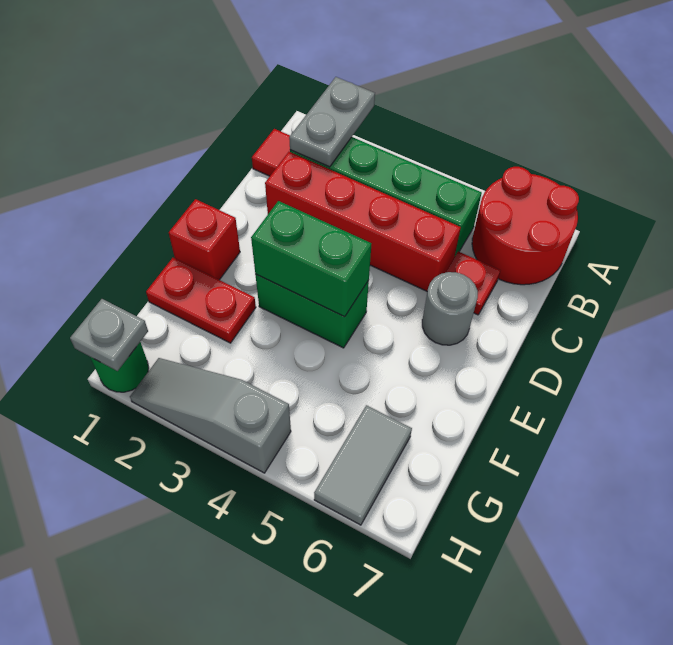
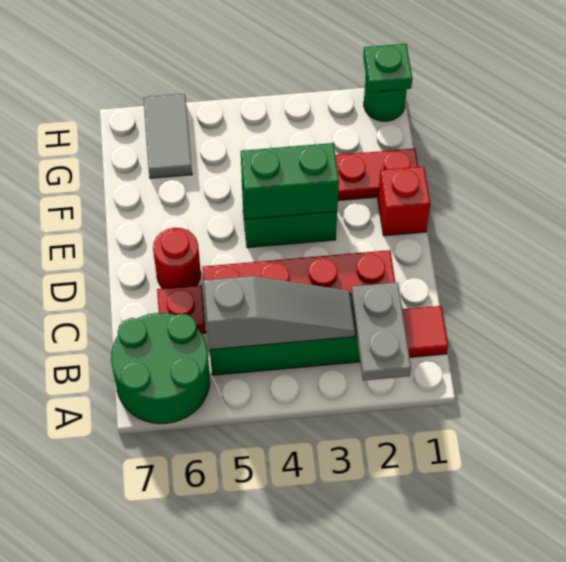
red round brick A6:B7 level 1 -> green round brick A6:B7 level 1
grey round brick D6 level 1 -> red round brick D6 level 1
grey plate H1 level 2 -> green plate H1 level 2
grey slope H2:H4 level 1 top 4 -> grey slope B3:B5 level 2 top 5

